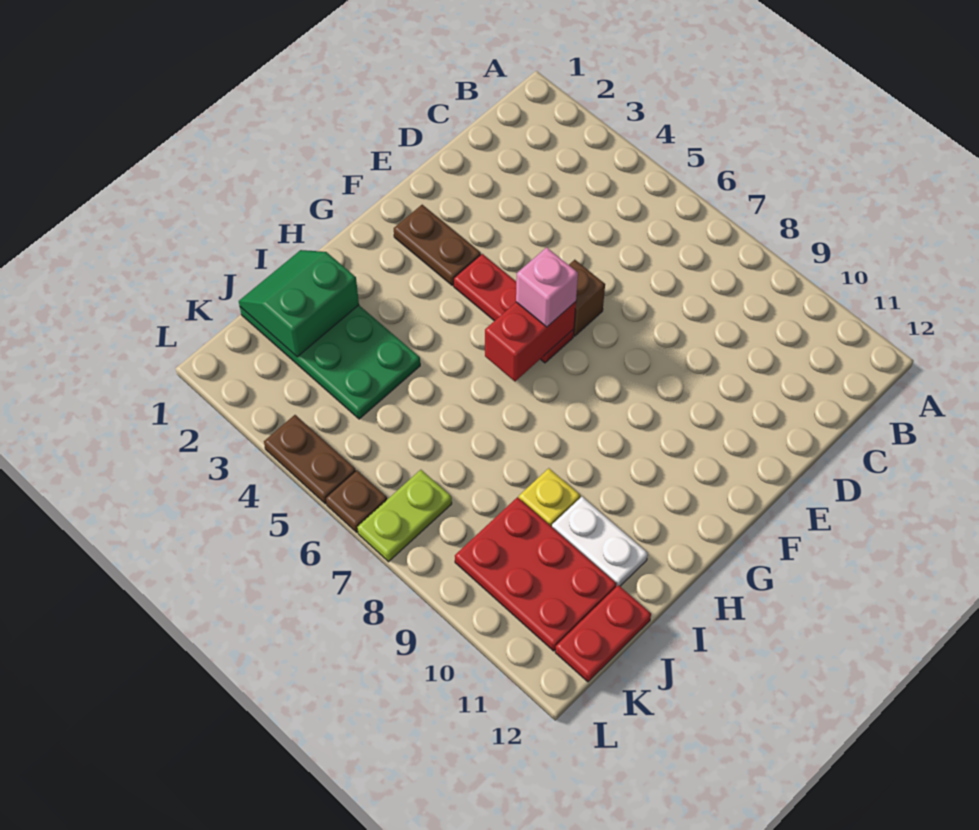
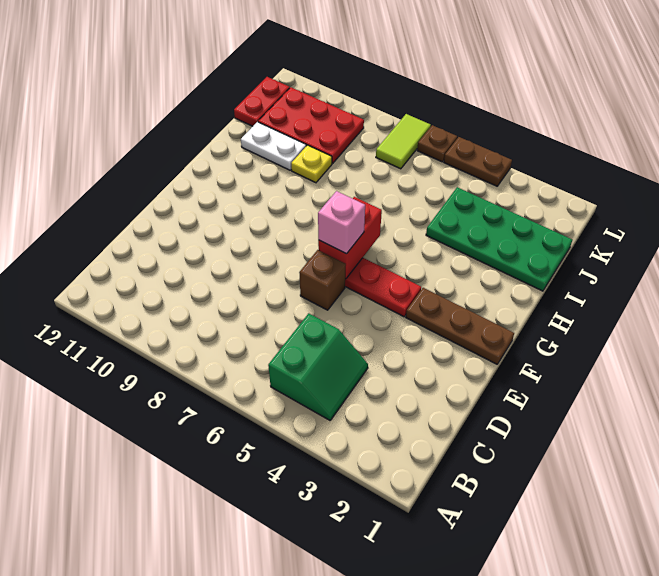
brown plate F2:F3 level 1 -> brown plate F1:F3 level 1
green slope I1:J2 level 2 top 2 -> green slope B4:C5 level 1 top 5
lime plate K7:L7 level 1 -> lime tile K7:L7 level 1

